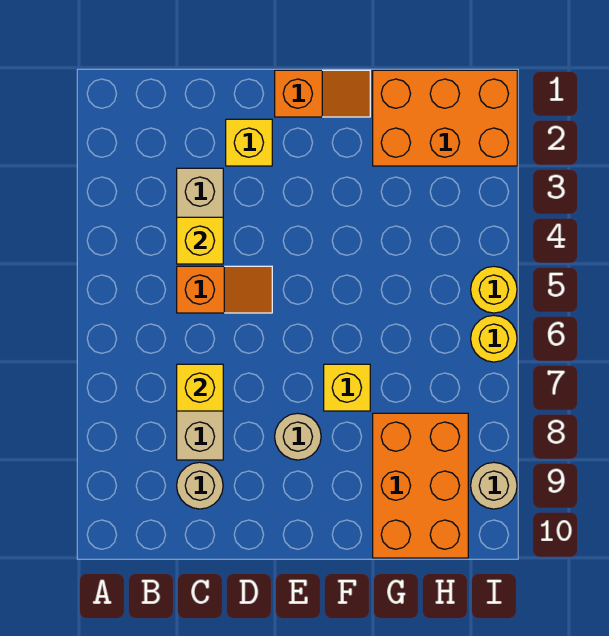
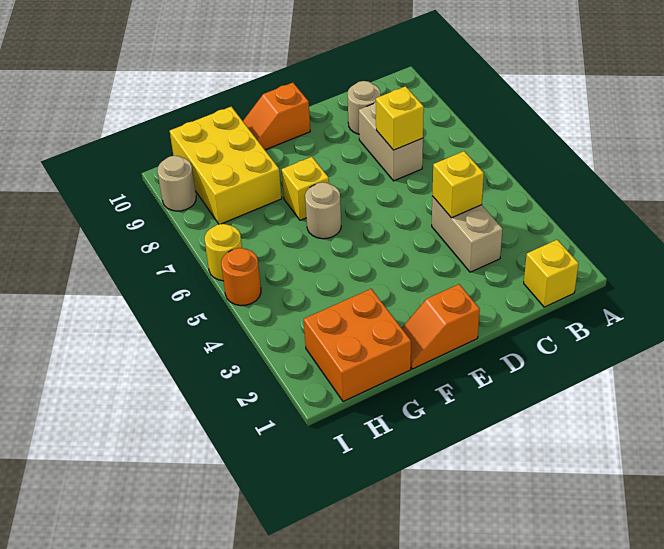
orange slope C5:D5 level 1 top C -> orange slope E10:F10 level 1 top E
yellow brick D2 level 1 -> yellow brick B1 level 1
tan round brick E8 level 1 -> tan round brick F6 level 1
orange brick G1:I2 level 1 -> orange brick G1:H2 level 1
orange brick G8:H10 level 1 -> yellow brick G8:H10 level 1
yellow round brick I5 level 1 -> orange round brick I5 level 1

